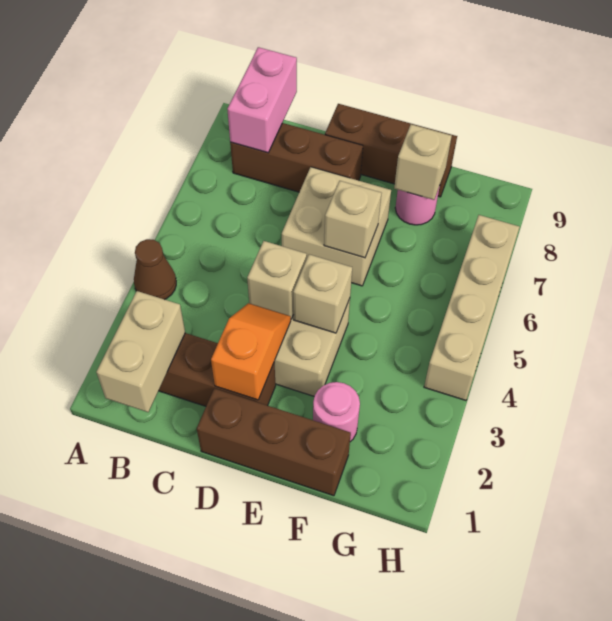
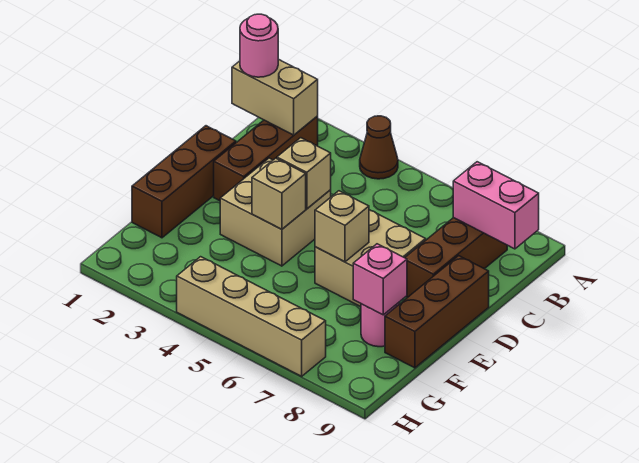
orange slope D2:D3 level 2 top 2 -> none
pink round brick F2 level 1 -> pink round brick B1 level 3
tan brick F8 level 2 -> pink brick F8 level 2

